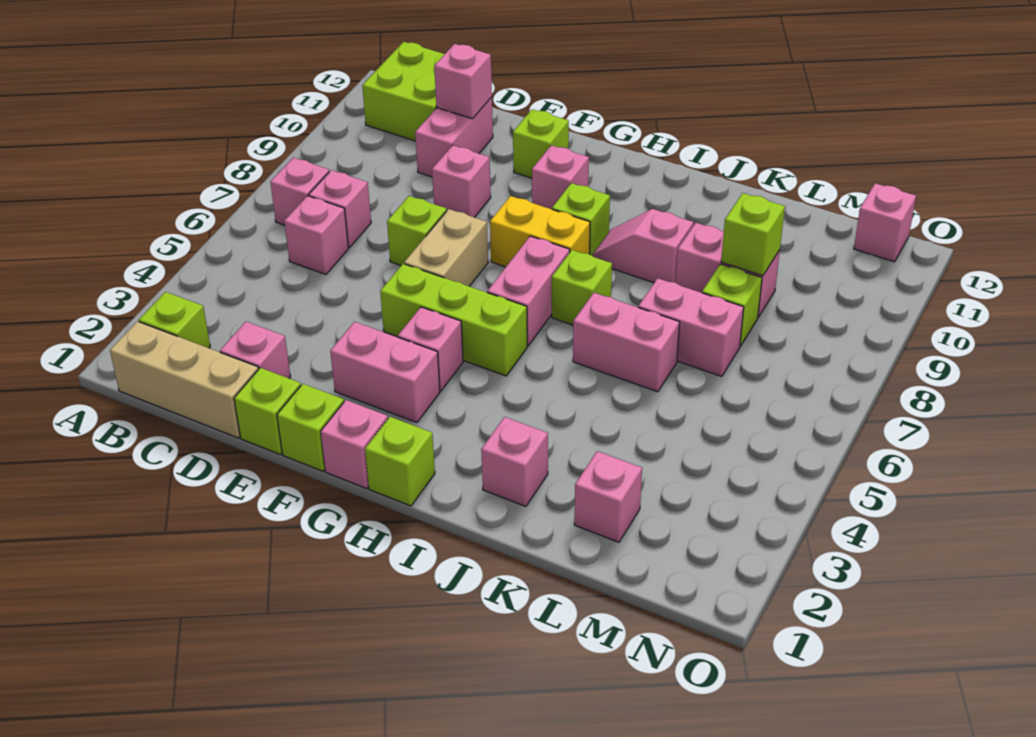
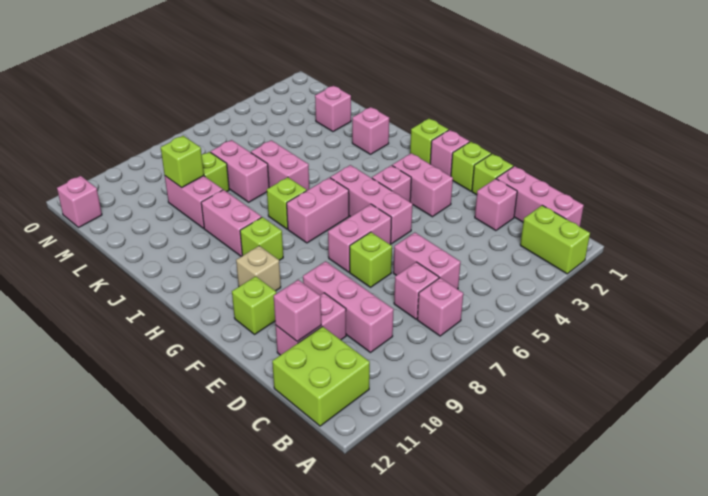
tan brick B1:D1 level 1 -> pink brick B1:D1 level 1
lime brick B2 level 1 -> lime brick A2:B2 level 1
pink brick C6 level 1 -> pink brick C6:D6 level 1
pink brick E9 level 1 -> pink brick C9:E9 level 1
lime brick F5:H5 level 1 -> pink brick F5:H5 level 1
tan brick F6:F7 level 1 -> pink brick F6:F7 level 1
yellow brick G8:H8 level 1 -> none
pink brick G10 level 1 -> tan brick G10 level 1
pink slope I9:J9 level 1 top J -> pink brick I9:J9 level 1

